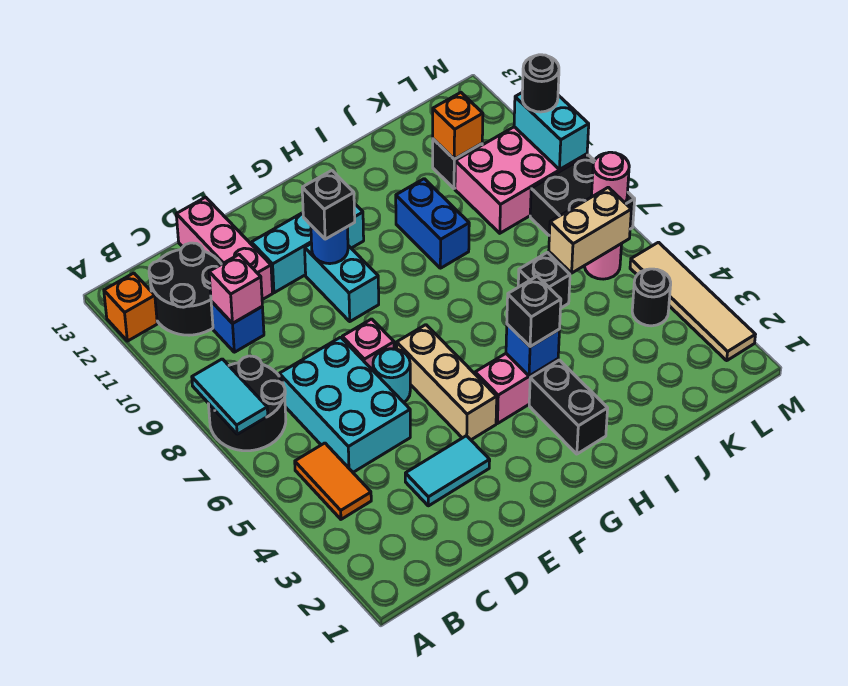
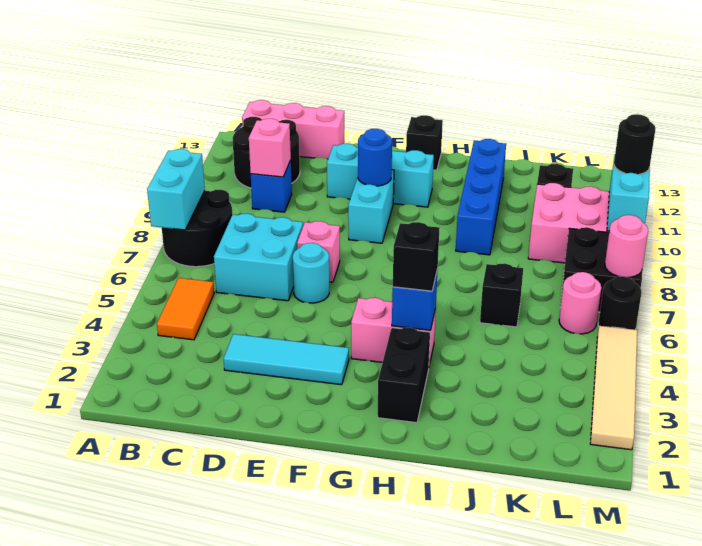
cyan tile A7:A8 level 2 -> cyan brick A7:A8 level 2
orange brick A12 level 1 -> none
cyan brick C5:D7 level 1 -> cyan brick C6:D7 level 1
cyan tile D3:E3 level 1 -> cyan tile D3:F3 level 1
pink brick D11:D13 level 1 -> pink brick B13:D13 level 1
tan brick F4:F6 level 1 -> none
black brick F10 level 3 -> black brick G13 level 1
blue brick I9:I10 level 1 -> blue brick I9:I12 level 1
tan brick K6:L6 level 2 -> none
orange brick K11 level 2 -> none
black round brick L4 level 1 -> black round brick M6 level 1

